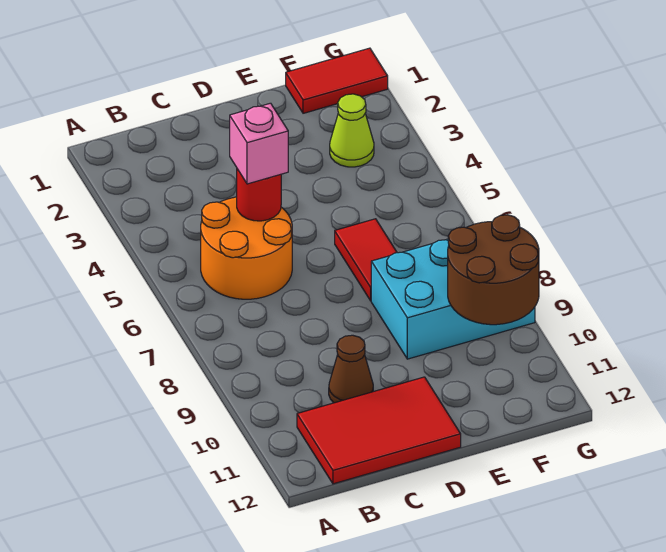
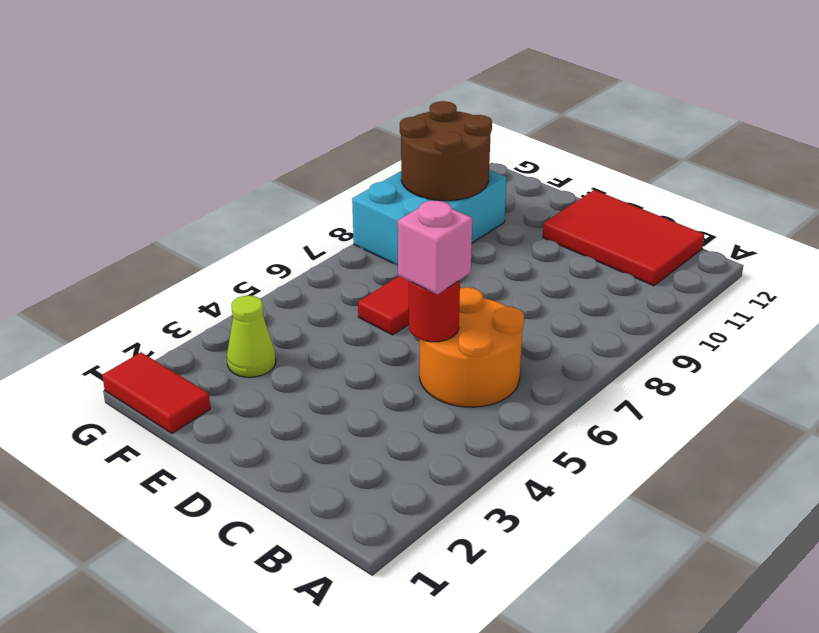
brown cone C10 level 1 -> none
cyan brick E8:G9 level 1 -> cyan brick F8:G10 level 1

